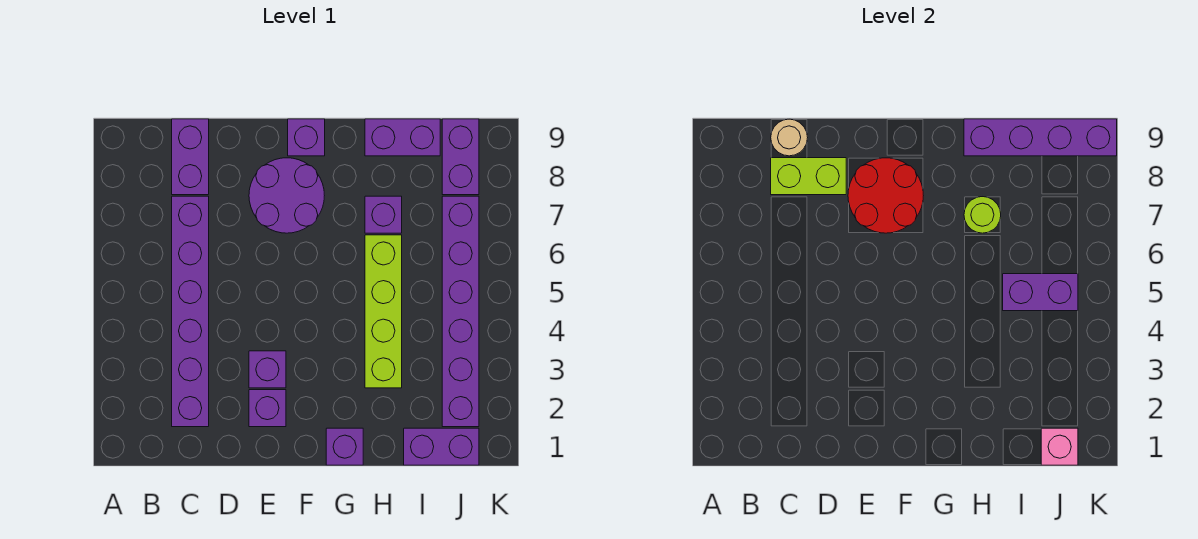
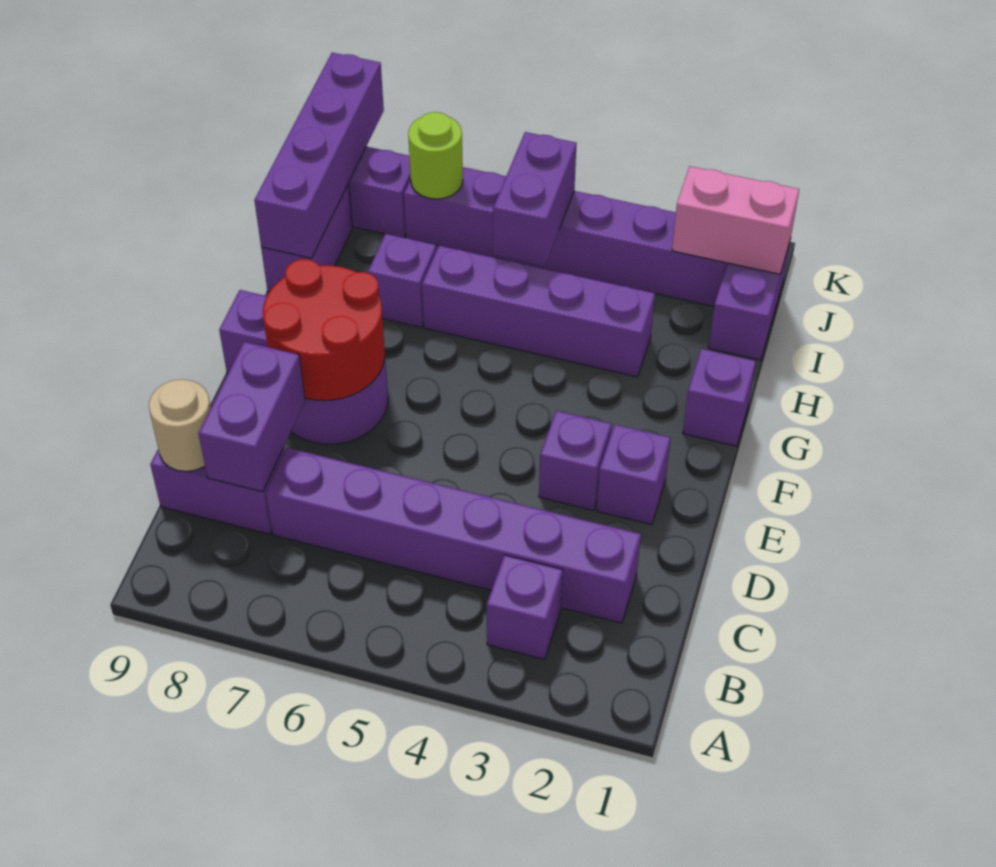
none -> purple brick B3 level 1
lime brick C8:D8 level 2 -> purple brick C8:D8 level 2
lime brick H3:H6 level 1 -> purple brick H3:H6 level 1
lime round brick H7 level 2 -> lime round brick J7 level 2
pink brick J1 level 2 -> pink brick J1:J2 level 2

